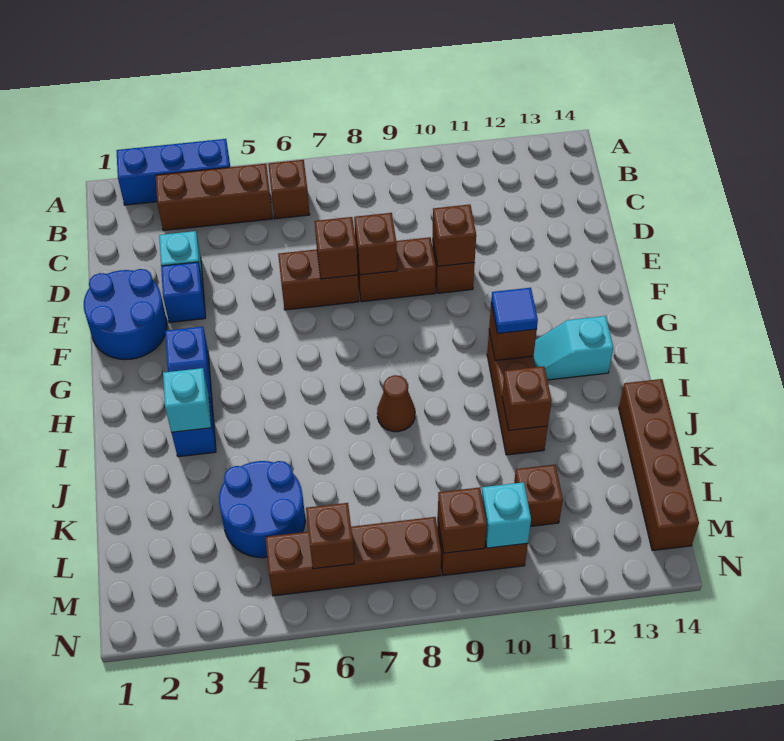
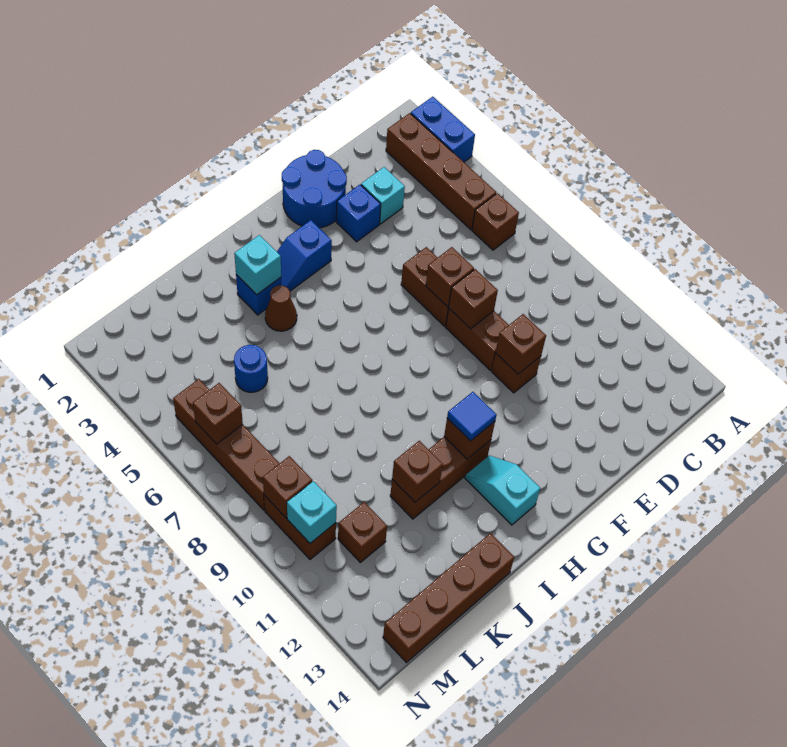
blue brick A2:A4 level 1 -> blue brick A2:A3 level 1
brown brick B3:B5 level 1 -> brown brick B2:B5 level 1
brown cone I8 level 1 -> brown cone I4 level 1
blue round brick K4:L5 level 1 -> blue round brick K5 level 1

